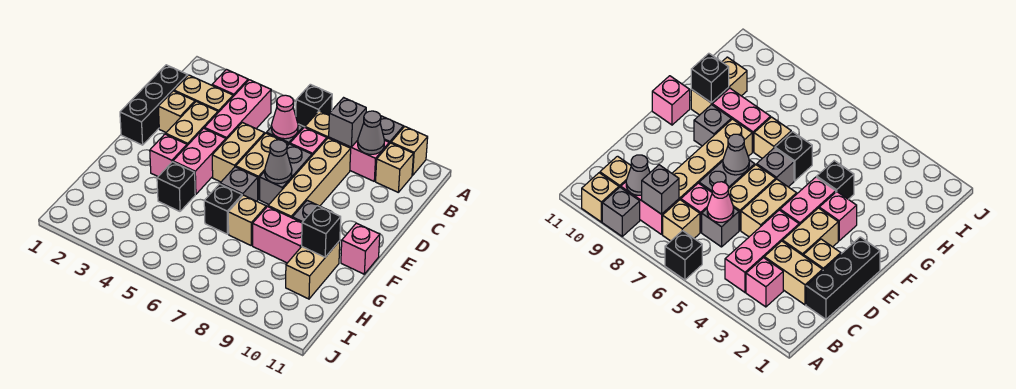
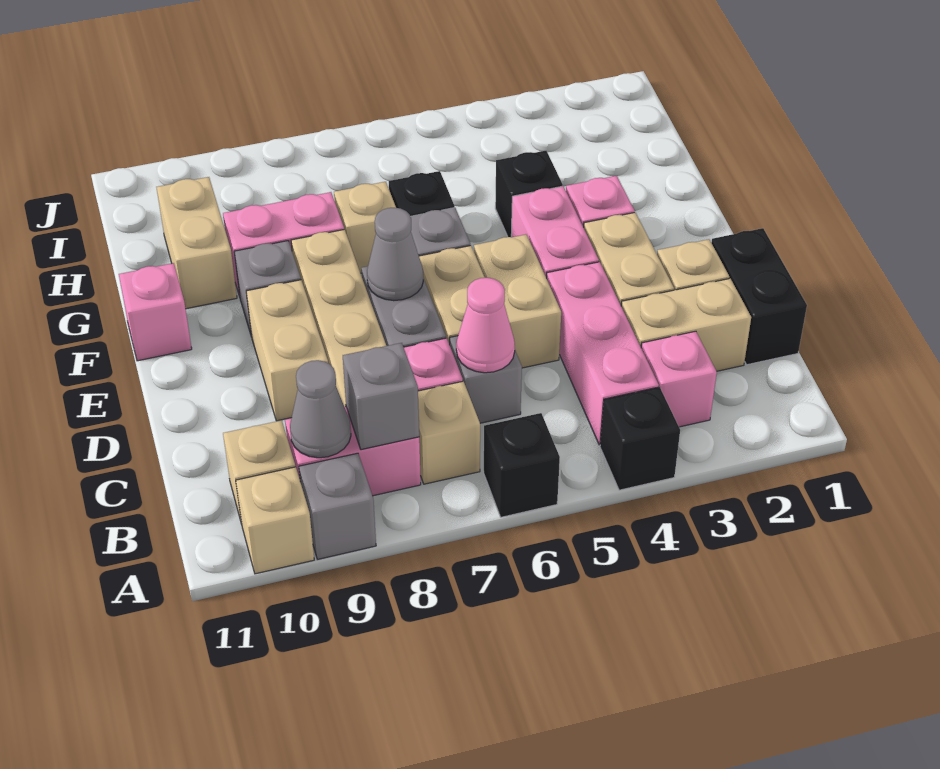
black brick C1:E1 level 1 -> black brick C1:D1 level 1
none -> tan brick D9:E9 level 1
black brick G10 level 2 -> black brick A4 level 1

